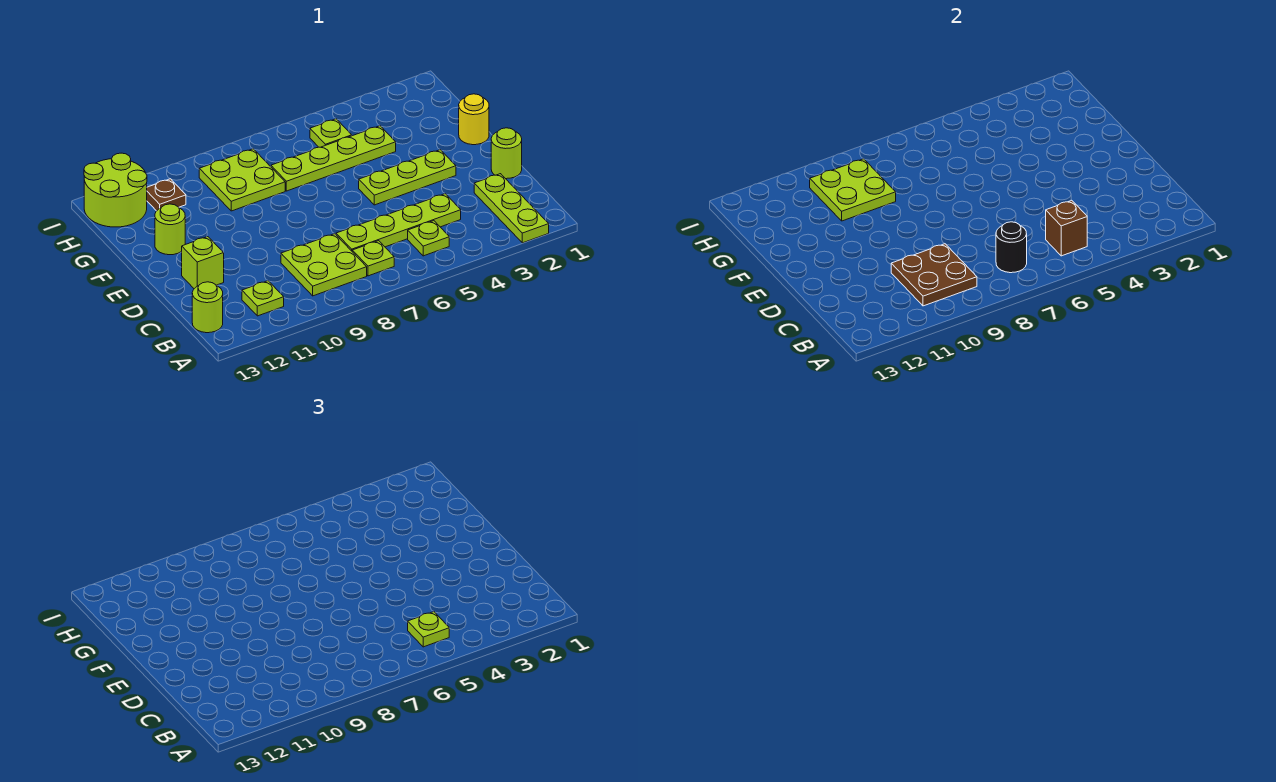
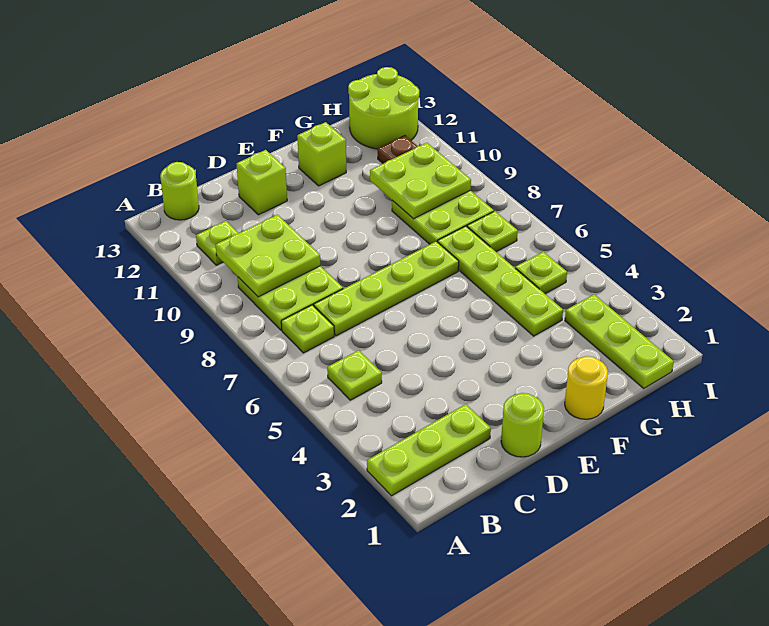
brown brick B5 level 2 -> none
lime plate B5 level 3 -> lime plate H7 level 1
black round brick B7 level 2 -> none
brown plate B9:C10 level 2 -> lime plate B9:C10 level 2
lime plate C4:C7 level 1 -> lime plate C7:F7 level 1
lime plate E3:E5 level 1 -> lime plate H1:H3 level 1
lime round brick F12 level 1 -> lime brick F12 level 1

